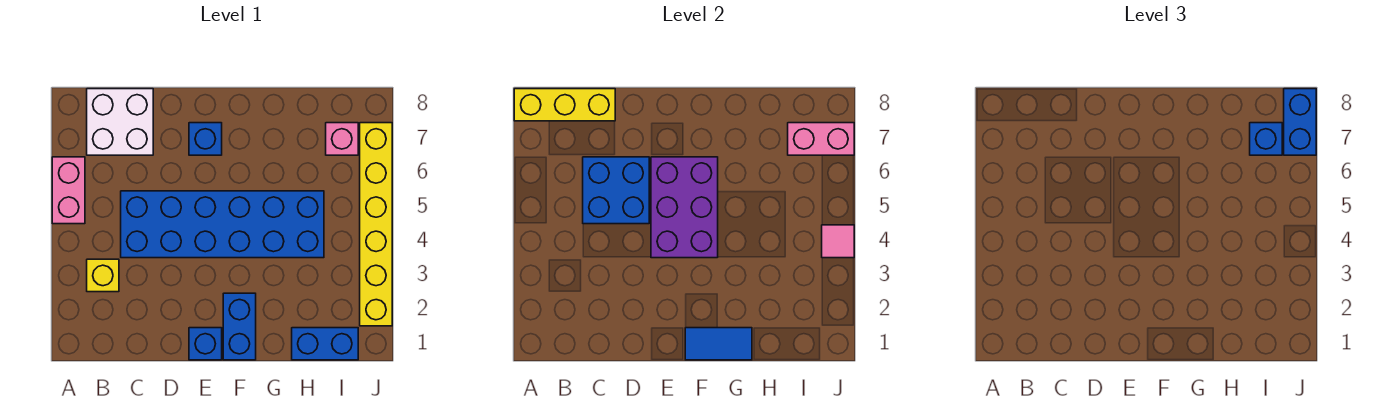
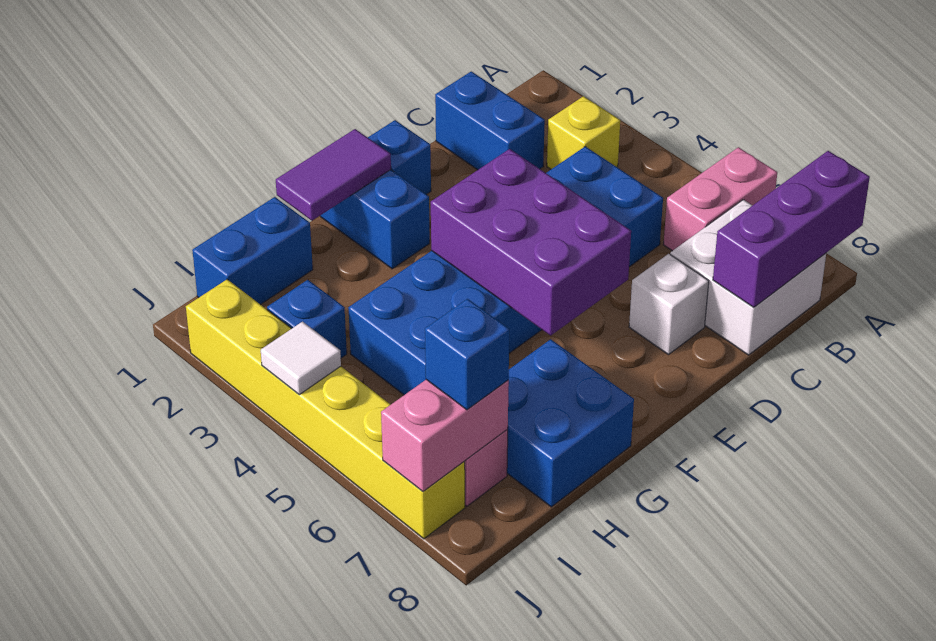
pink brick A5:A6 level 1 -> pink brick A6:B6 level 1
yellow brick A8:C8 level 2 -> purple brick A8:C8 level 2
blue brick C5:D6 level 2 -> blue brick G7:H8 level 1
none -> white brick D7 level 1
blue brick E7 level 1 -> blue brick I3 level 1
blue tile F1:G1 level 2 -> purple tile F1:G1 level 2
pink tile J4 level 2 -> white tile J4 level 2
blue brick J7:J8 level 3 -> blue brick C1:C2 level 1

